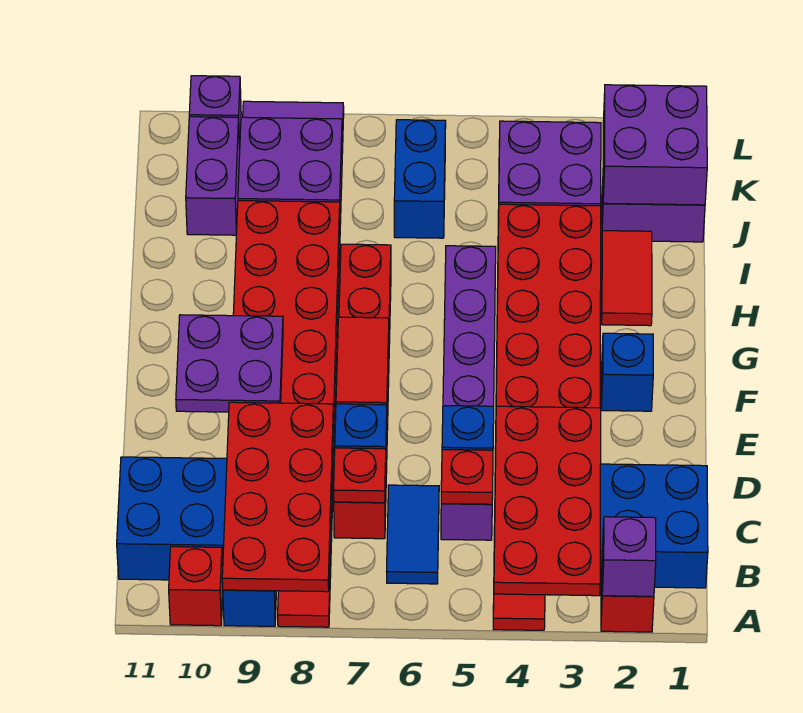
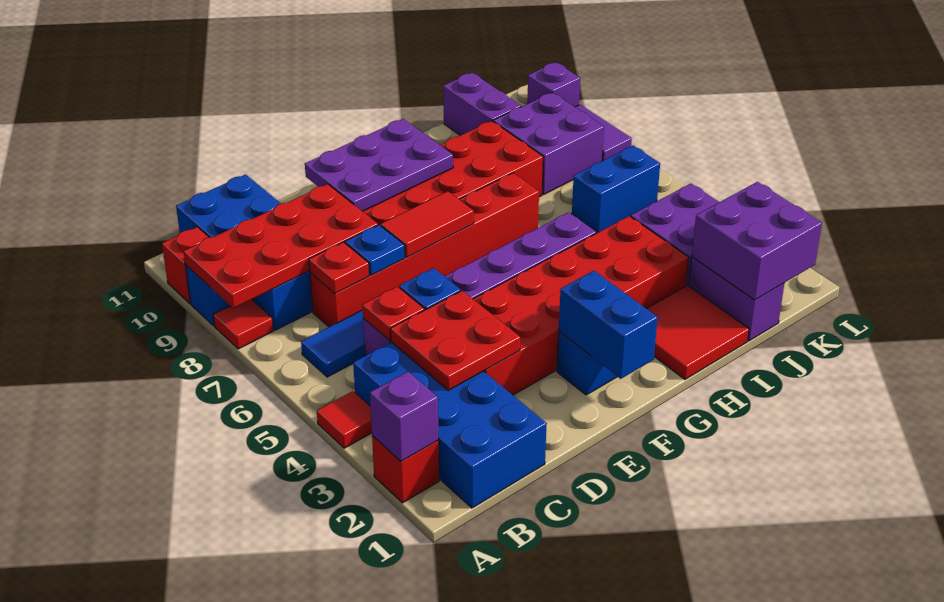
red plate A3:D4 level 2 -> red plate C3:D4 level 2
purple plate E9:F10 level 2 -> purple plate E9:G10 level 2
none -> blue brick F1:F2 level 2
red tile H2:I2 level 1 -> red tile H1:I2 level 1
purple brick J10:K10 level 1 -> purple brick J10:J11 level 1

